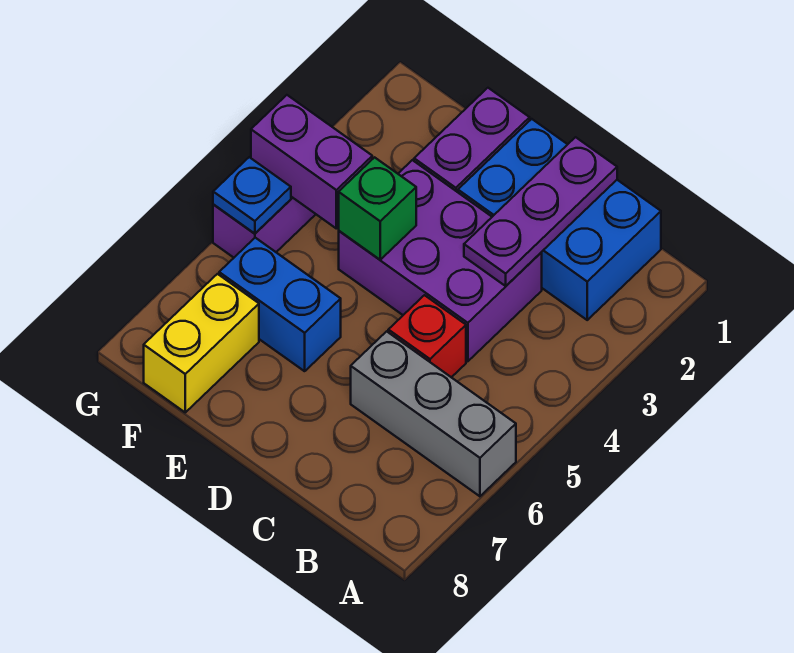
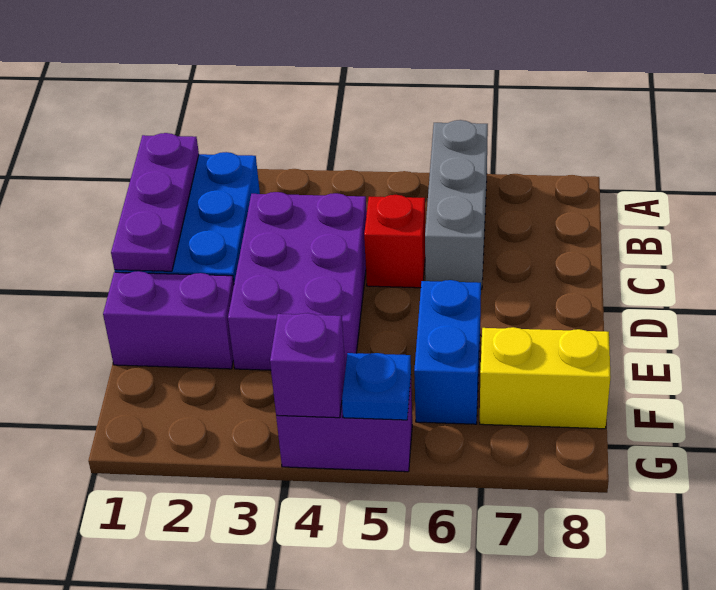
purple plate C1:C3 level 2 -> purple plate B1:D1 level 2
green brick E4 level 2 -> none
purple brick F4:G4 level 2 -> purple brick G4 level 2

